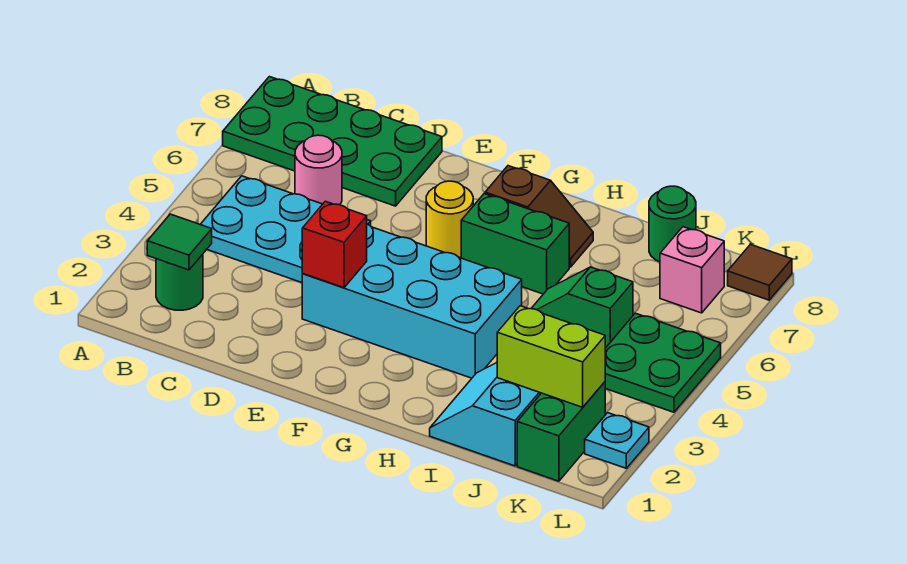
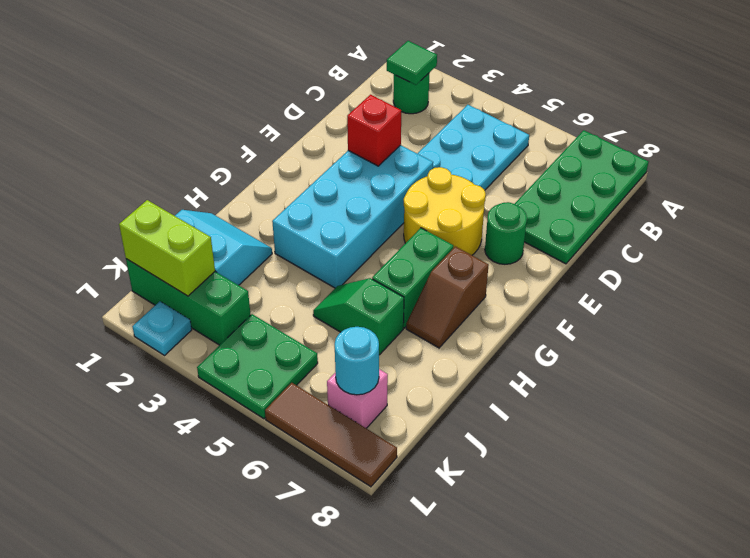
pink round brick C6 level 1 -> none
yellow round brick F6 level 1 -> yellow round brick E5:F6 level 1
green slope I5:J5 level 1 top J -> green slope I5:I6 level 1 top 6
lime brick J2:K2 level 2 -> lime brick K1:K2 level 2
green round brick J8 level 1 -> green round brick E7 level 1
green brick K1:K2 level 1 -> green brick K1:K3 level 1
none -> cyan round brick K7 level 2
brown tile L8 level 1 -> brown tile L6:L8 level 1

